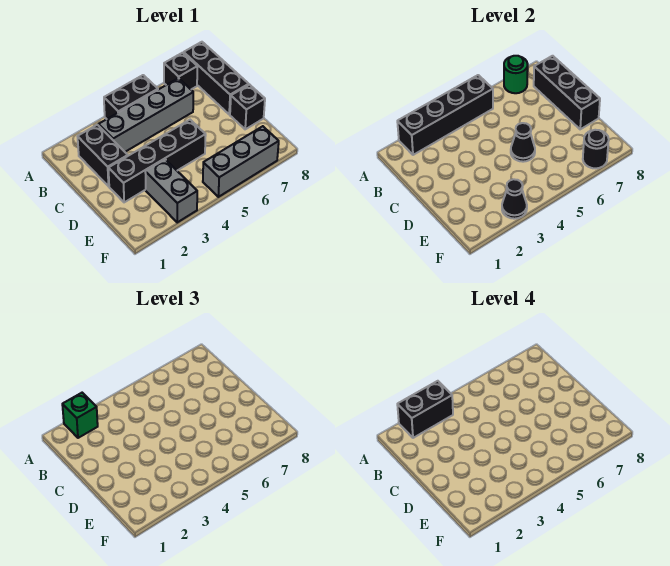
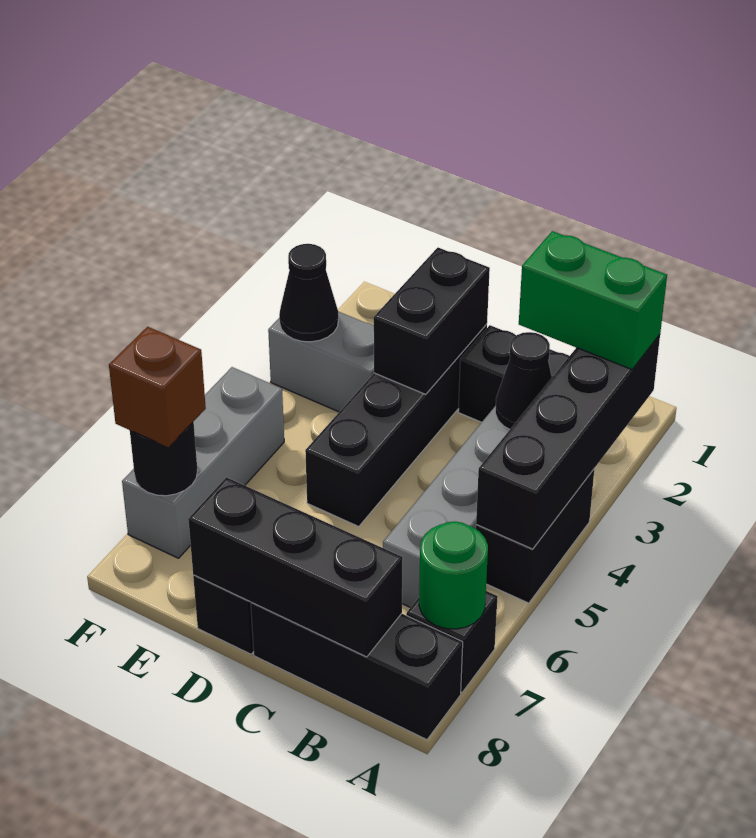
green brick A2 level 3 -> green brick A2:B2 level 3
black brick A2:A3 level 4 -> black brick D2:D3 level 2
black cone D5 level 2 -> black cone B3 level 2
none -> brown brick F7 level 3

